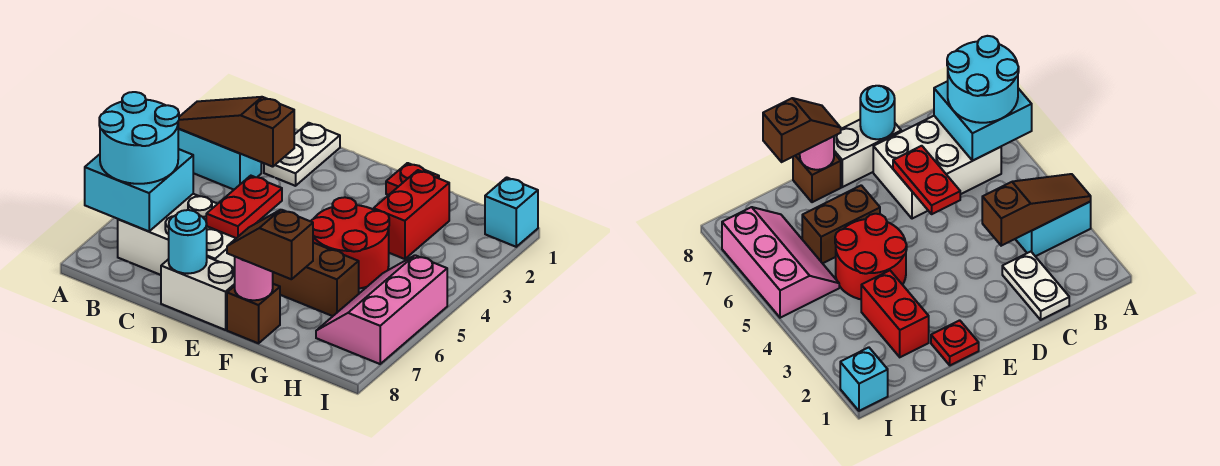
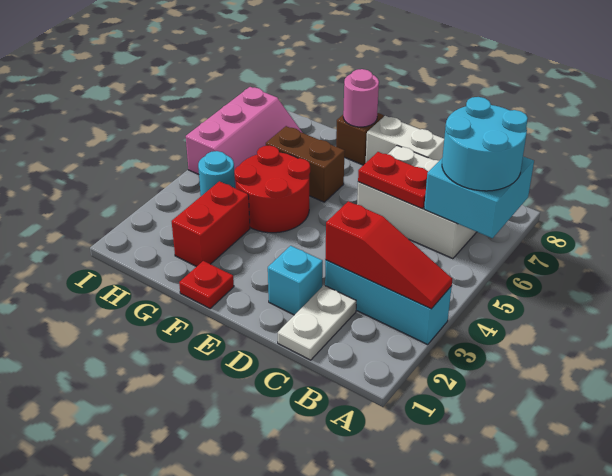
cyan brick A3:B3 level 1 -> cyan brick A3:C3 level 1
brown slope A3:C3 level 2 top C -> red slope A3:C3 level 2 top C
red plate D5:D6 level 2 -> red plate C6:D6 level 2
cyan round brick D8 level 2 -> cyan round brick H4 level 1
brown slope F8:G8 level 3 top G -> none
cyan brick I1 level 1 -> cyan brick D2 level 1

